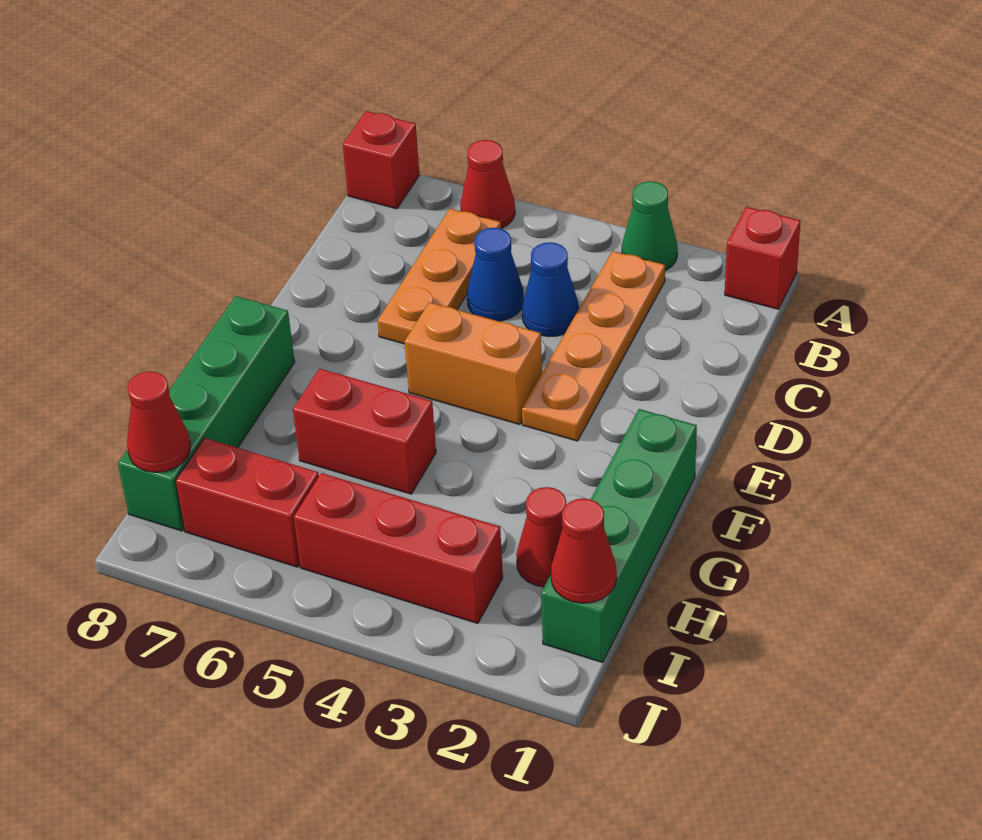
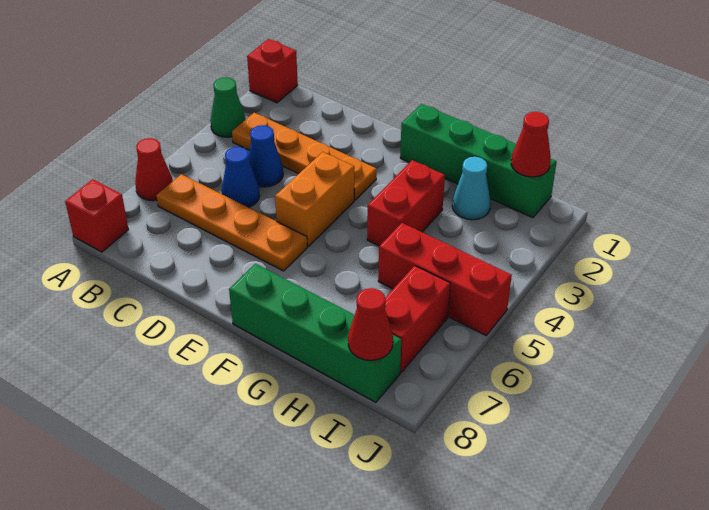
orange plate B6:D6 level 1 -> orange plate B6:E6 level 1
red brick G5:G6 level 1 -> red brick G3:G4 level 1
red cone H2 level 1 -> cyan cone H2 level 1
red brick I3:I5 level 1 -> red brick H5:J5 level 1

